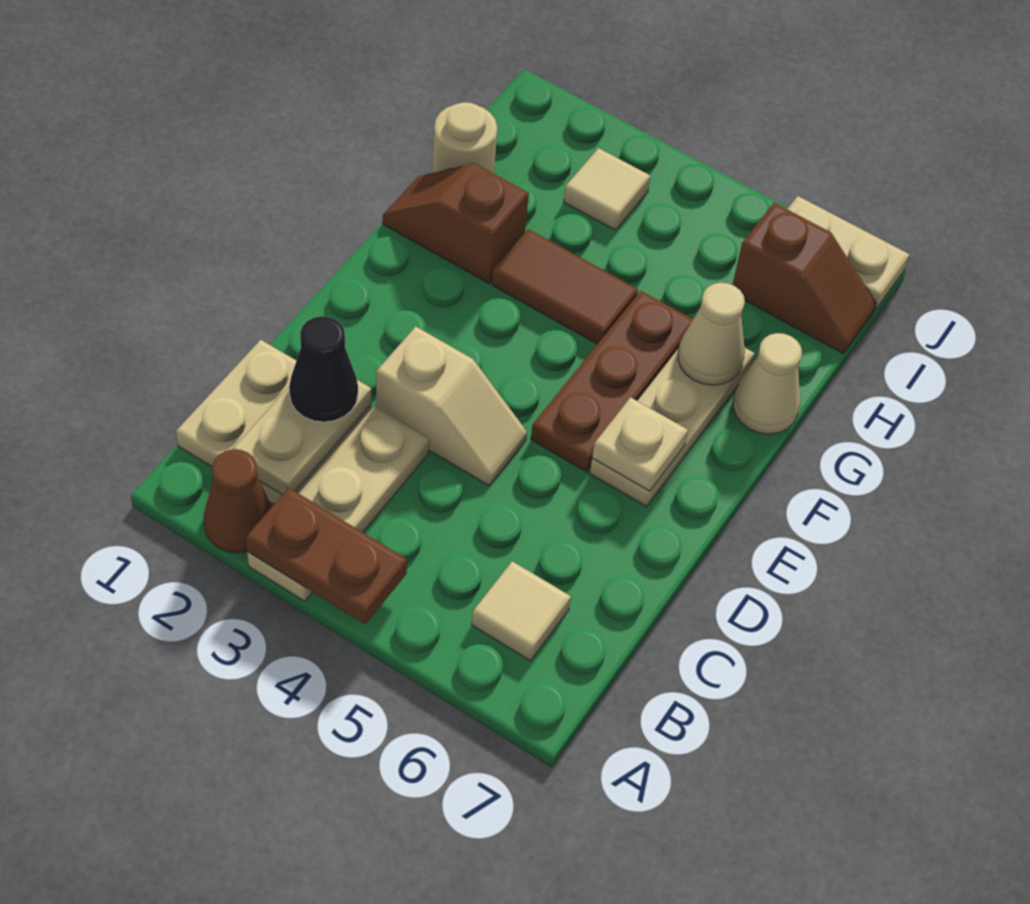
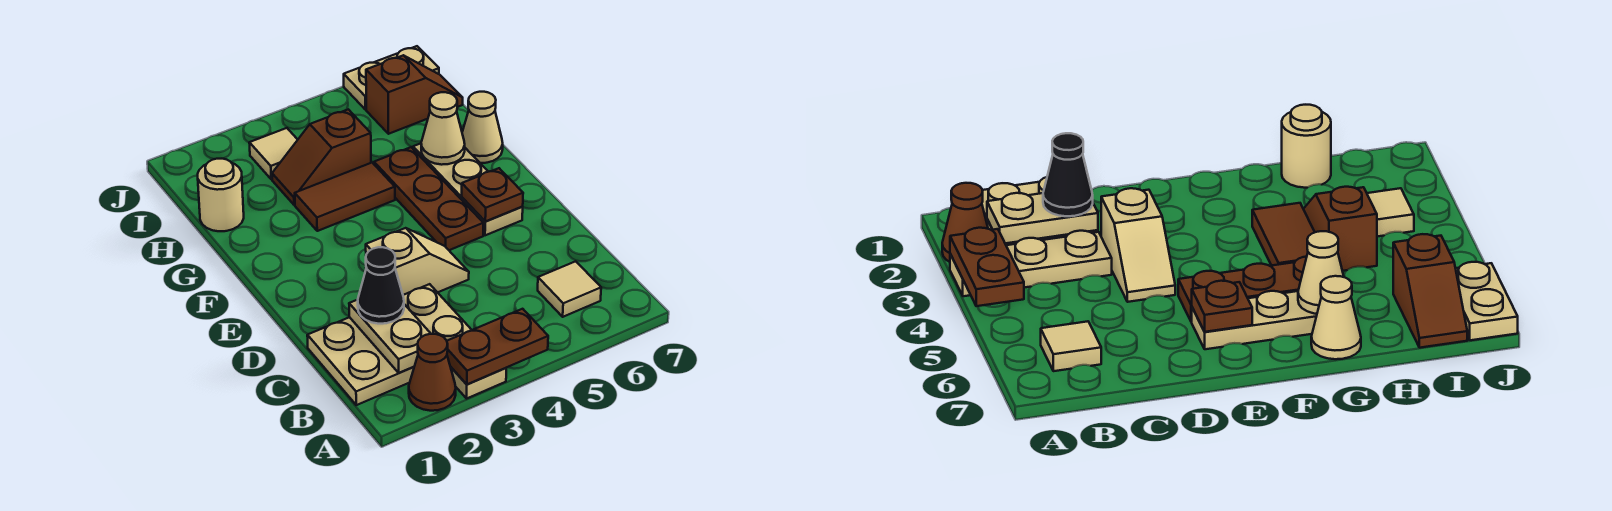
tan plate E6 level 2 -> brown plate E6 level 2
brown slope G1:G2 level 1 top 2 -> brown slope H3:H4 level 1 top 4

